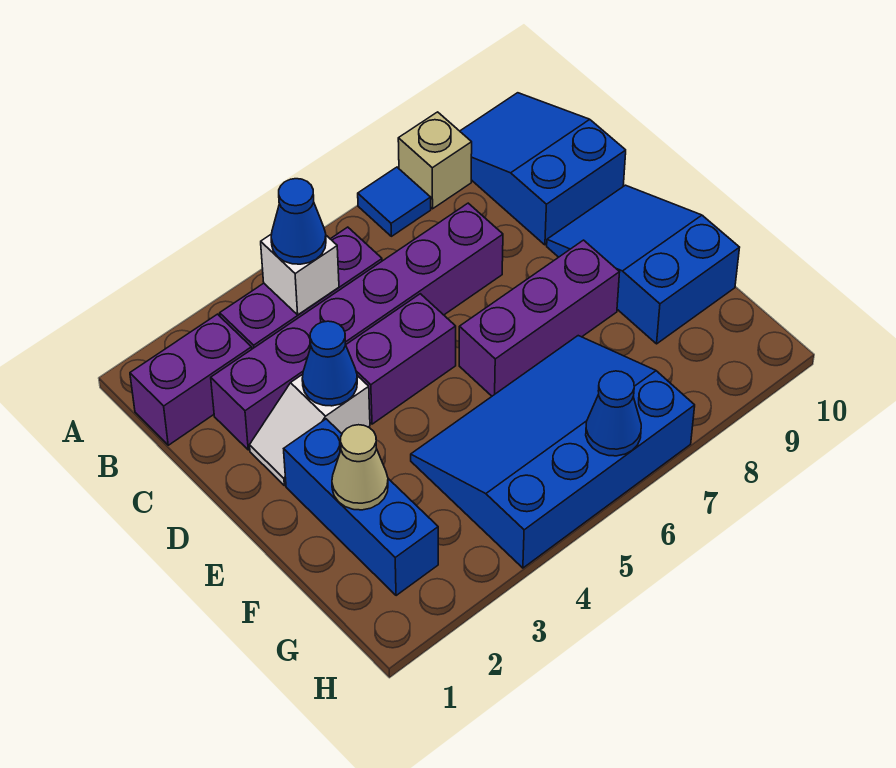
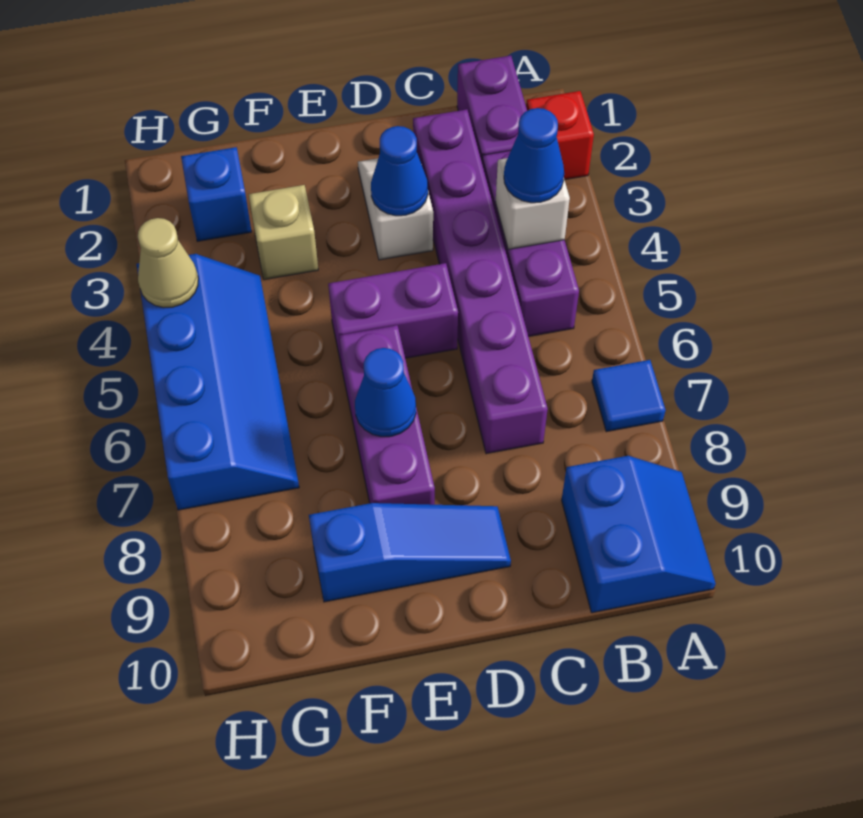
none -> red brick A2 level 1
tan brick A8 level 1 -> tan brick F3 level 1
blue slope A9:C10 level 1 top C -> blue slope A9:B10 level 1 top B
purple brick D4:D5 level 1 -> purple brick D5:E5 level 1
blue slope D9:F10 level 1 top F -> blue slope D9:F9 level 1 top F
blue brick E2:G2 level 1 -> blue brick G2 level 1
tan cone F2 level 2 -> tan cone H4 level 2
blue slope F4:H7 level 1 top H -> blue slope G4:H7 level 1 top H
blue cone H6 level 2 -> blue cone E7 level 2

